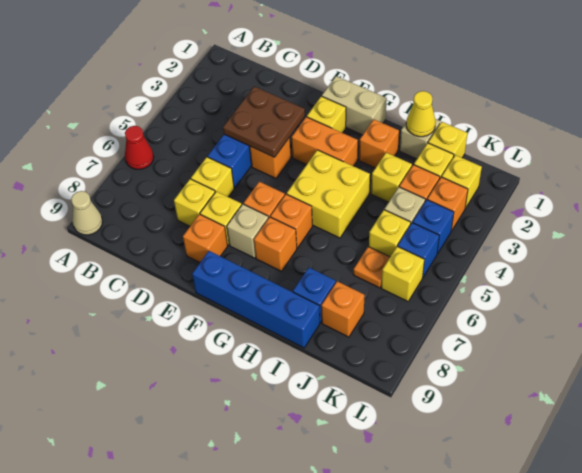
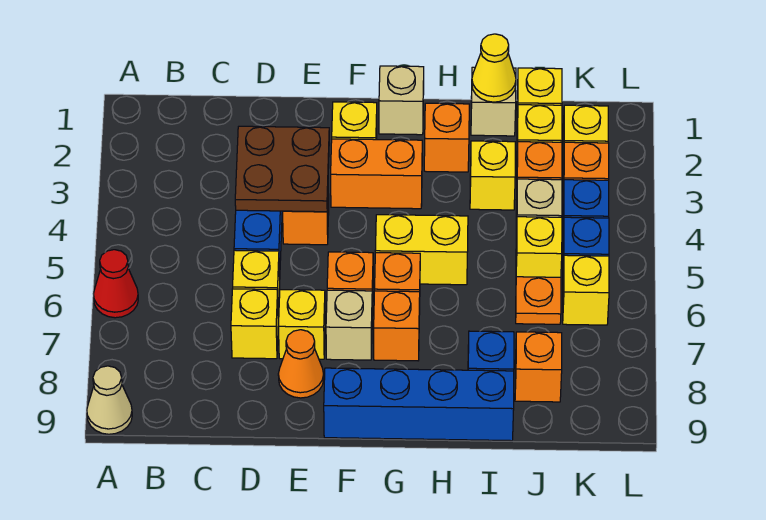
orange brick E8 level 1 -> orange cone E8 level 1
tan brick F1:G1 level 1 -> tan brick G1 level 1
yellow brick G4:H5 level 1 -> yellow brick G5:H5 level 1

